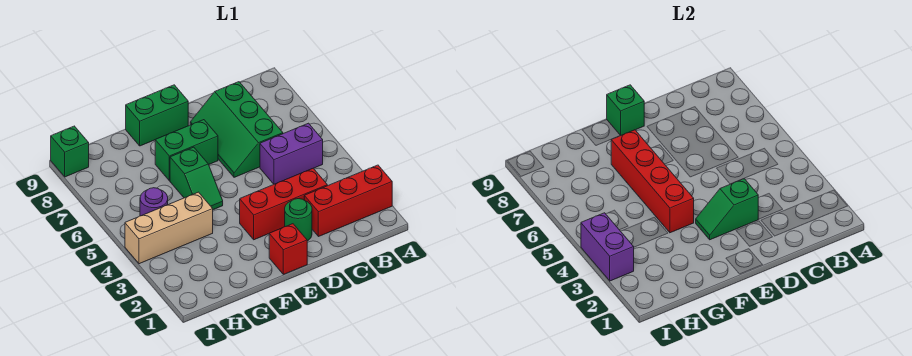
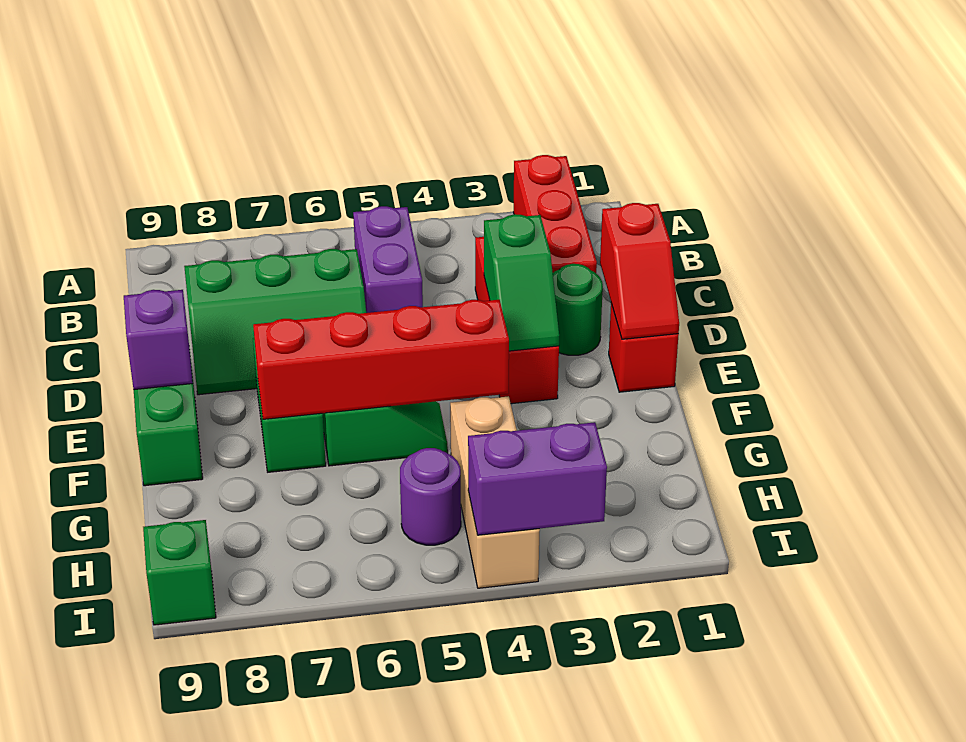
none -> red slope D1:E1 level 2 top D
green brick E9 level 2 -> purple brick E9 level 2

